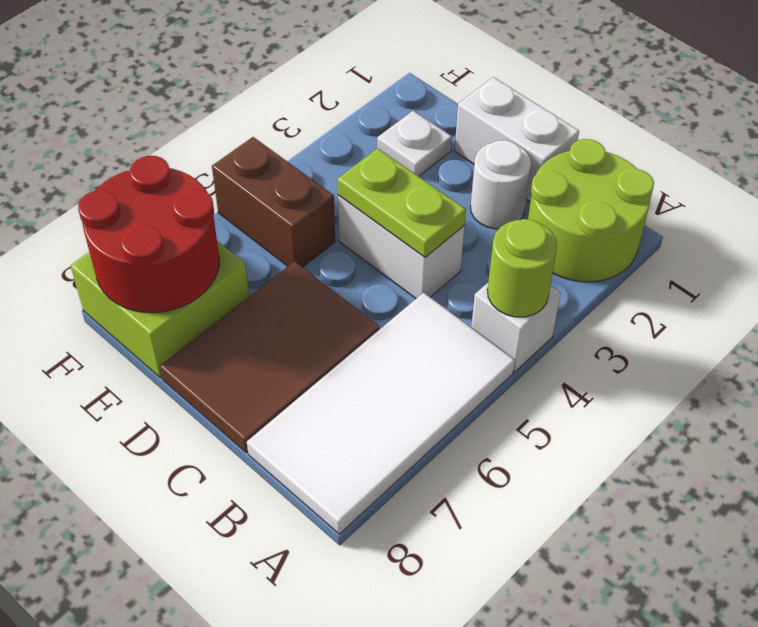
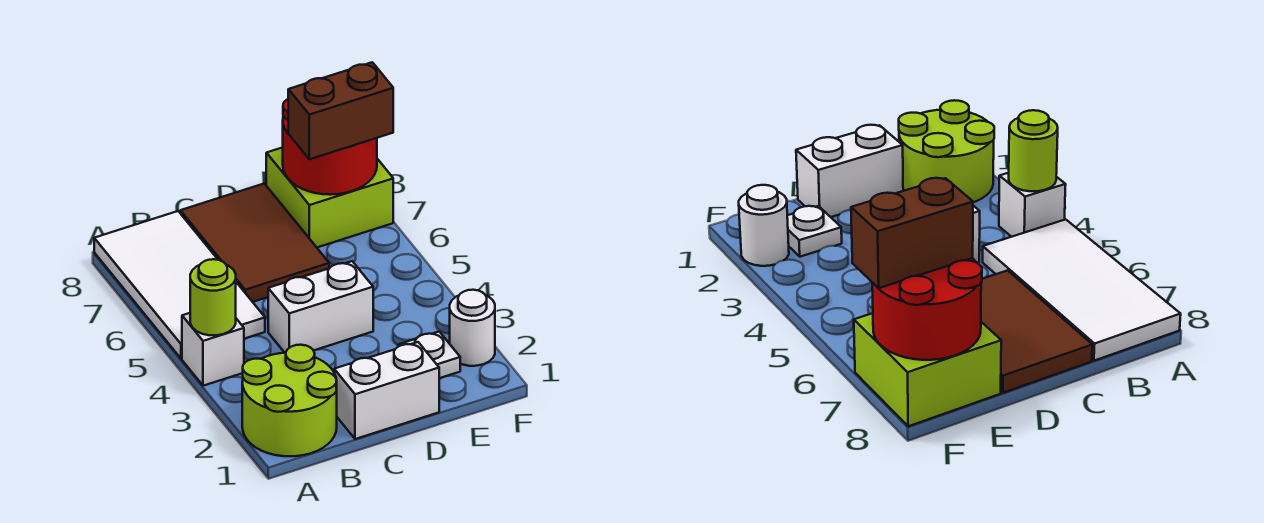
white round brick C2 level 1 -> white round brick F2 level 1
lime plate C4:D4 level 2 -> none
brown brick E5:F5 level 1 -> brown brick E7:F7 level 3

